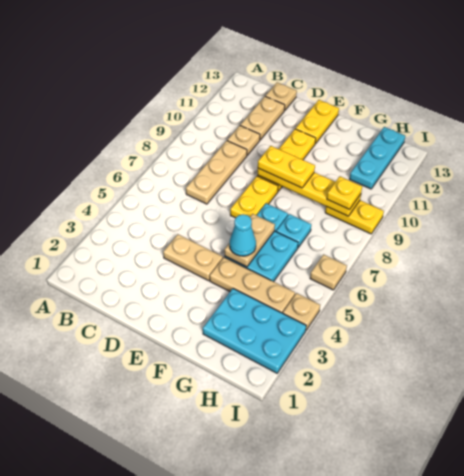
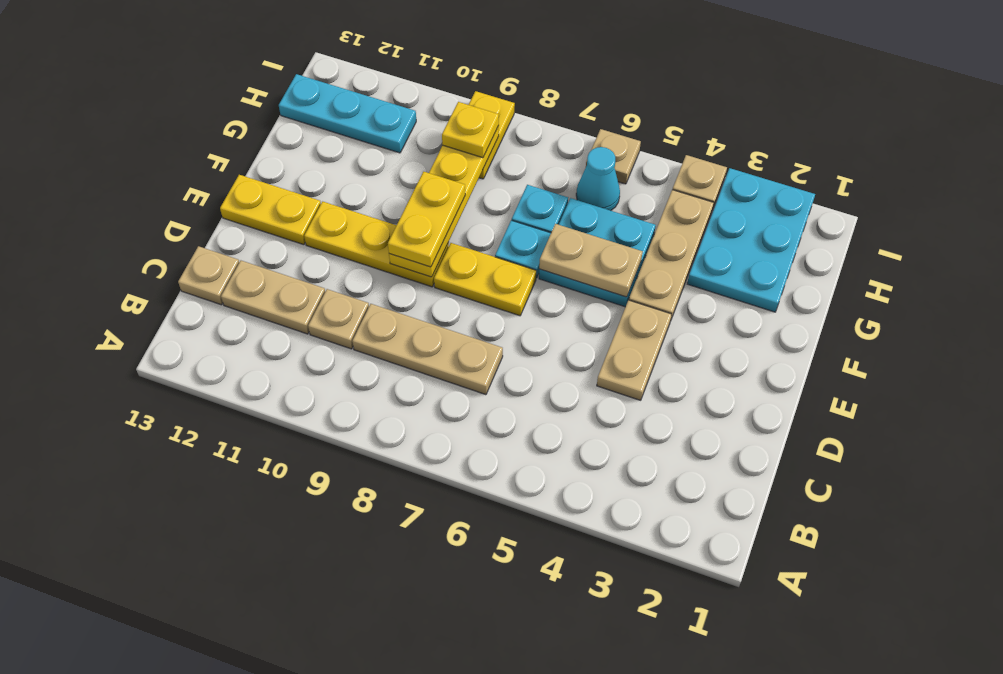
cyan cone F5 level 3 -> cyan cone H6 level 1

